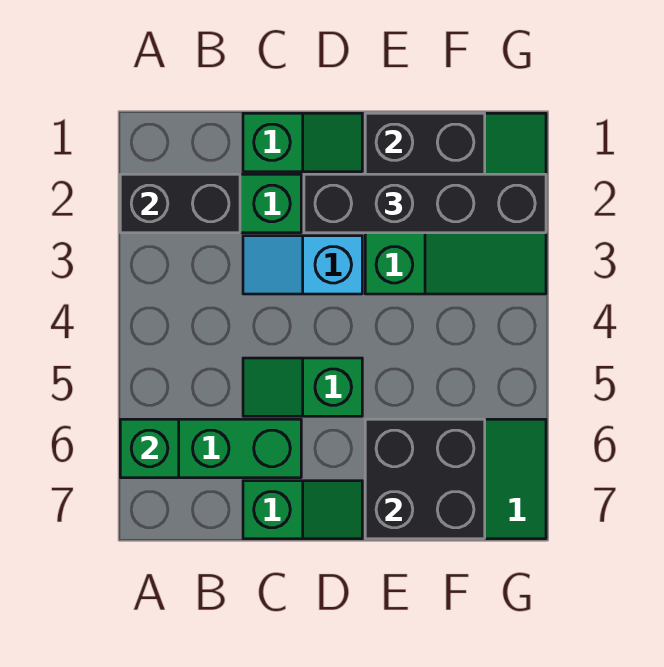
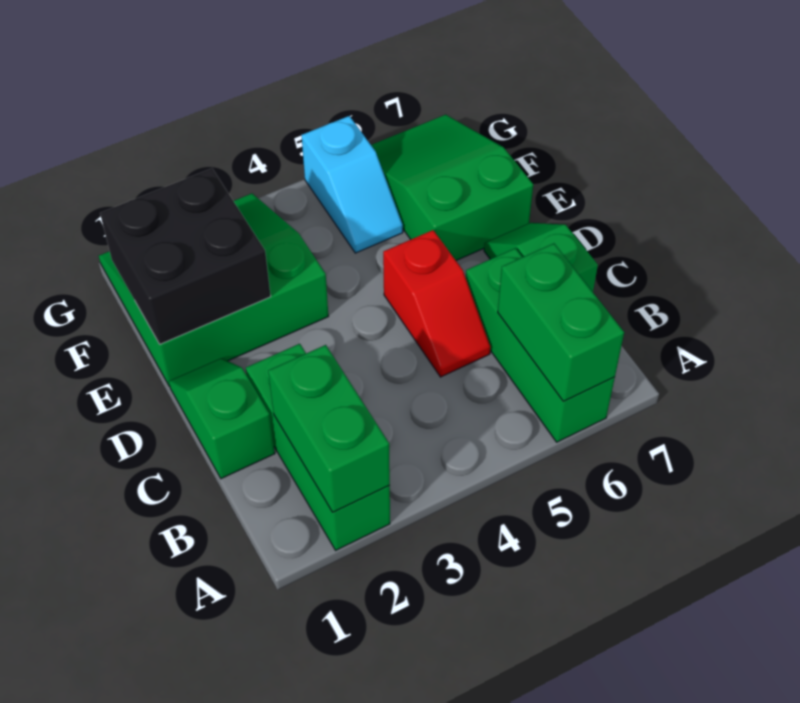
black brick A2:B2 level 2 -> green brick A2:B2 level 2
green brick A6 level 2 -> green brick A6:B6 level 2
cyan slope C3:D3 level 1 top D -> cyan slope F5:G5 level 1 top G
green slope C5:D5 level 1 top D -> red slope C5:D5 level 1 top D
black brick D2:G2 level 3 -> none
black brick E6:F7 level 2 -> none

